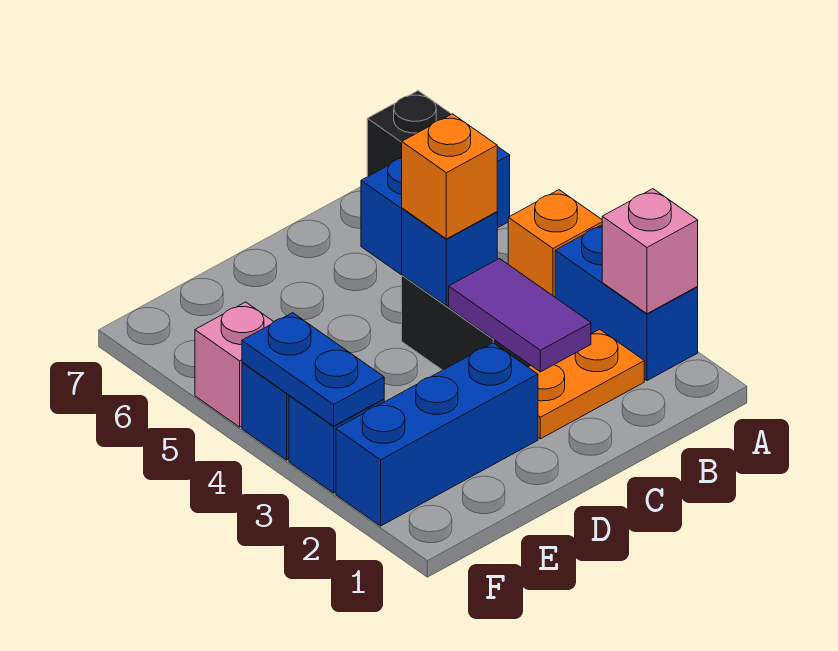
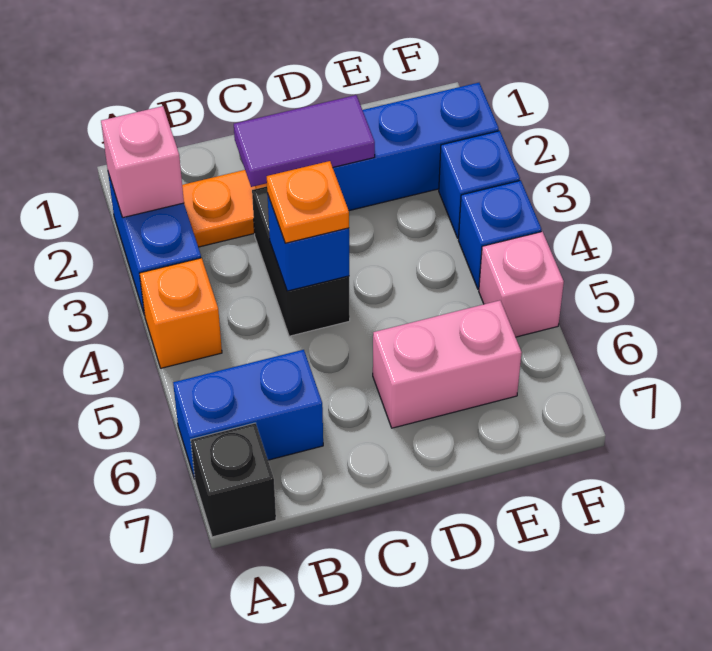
purple tile C2:C3 level 2 -> purple tile C2:D2 level 2
orange brick C4 level 3 -> orange plate C4 level 3
none -> pink brick D6:E6 level 1
blue plate F3:F4 level 2 -> none

